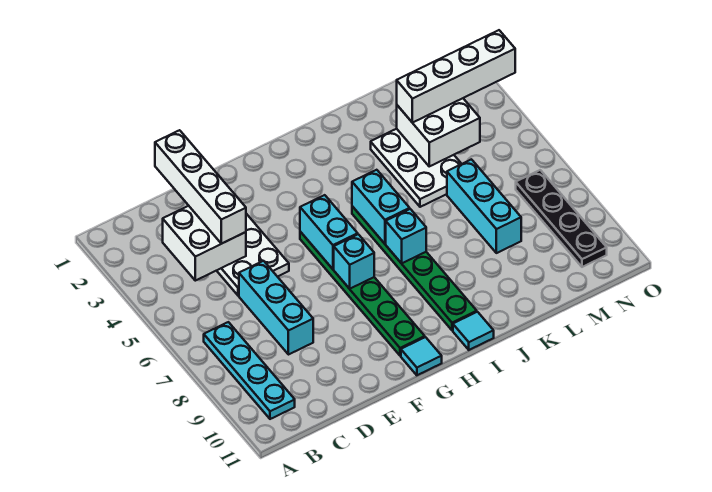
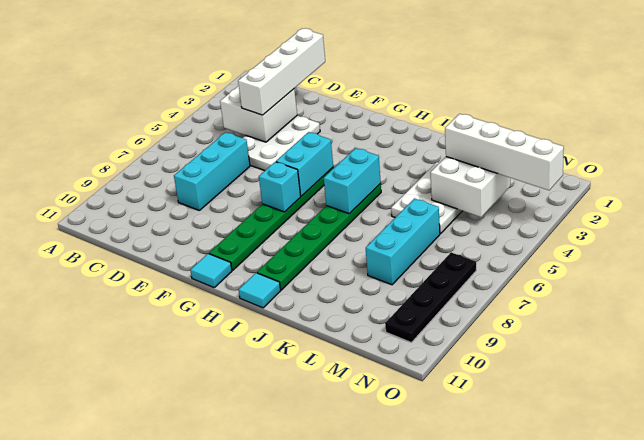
cyan plate B7:B10 level 1 -> none
cyan brick I7 level 2 -> none

